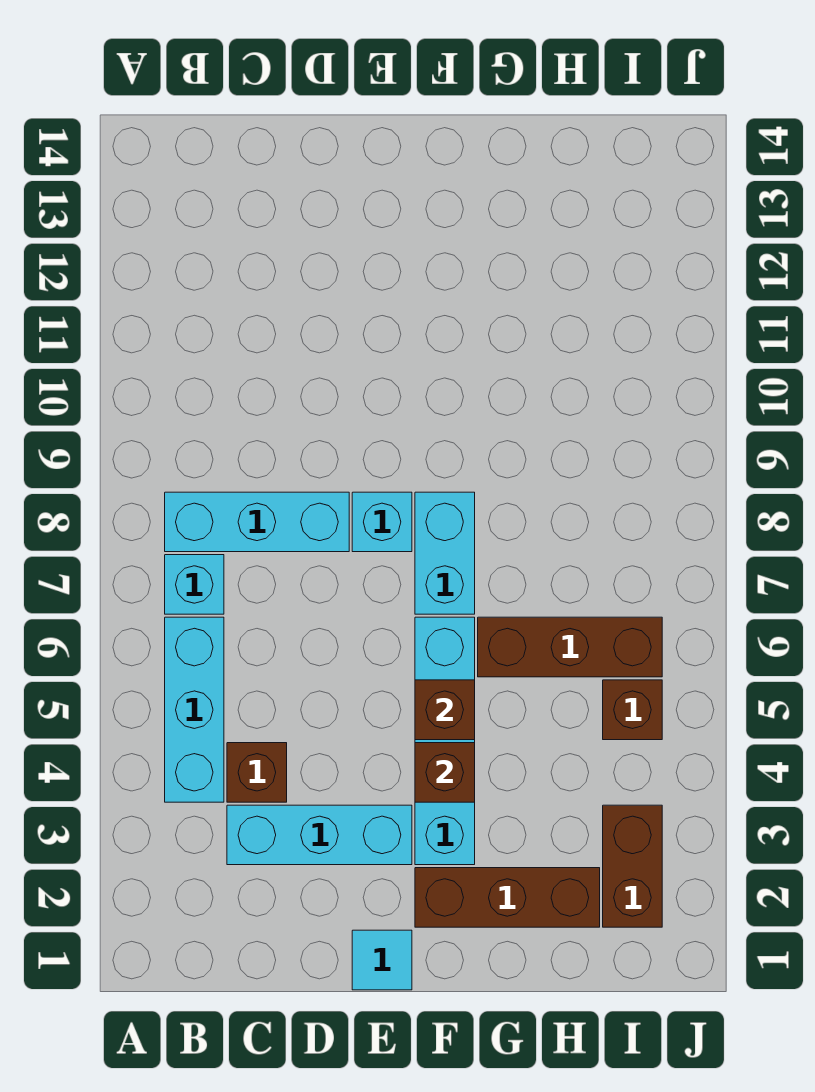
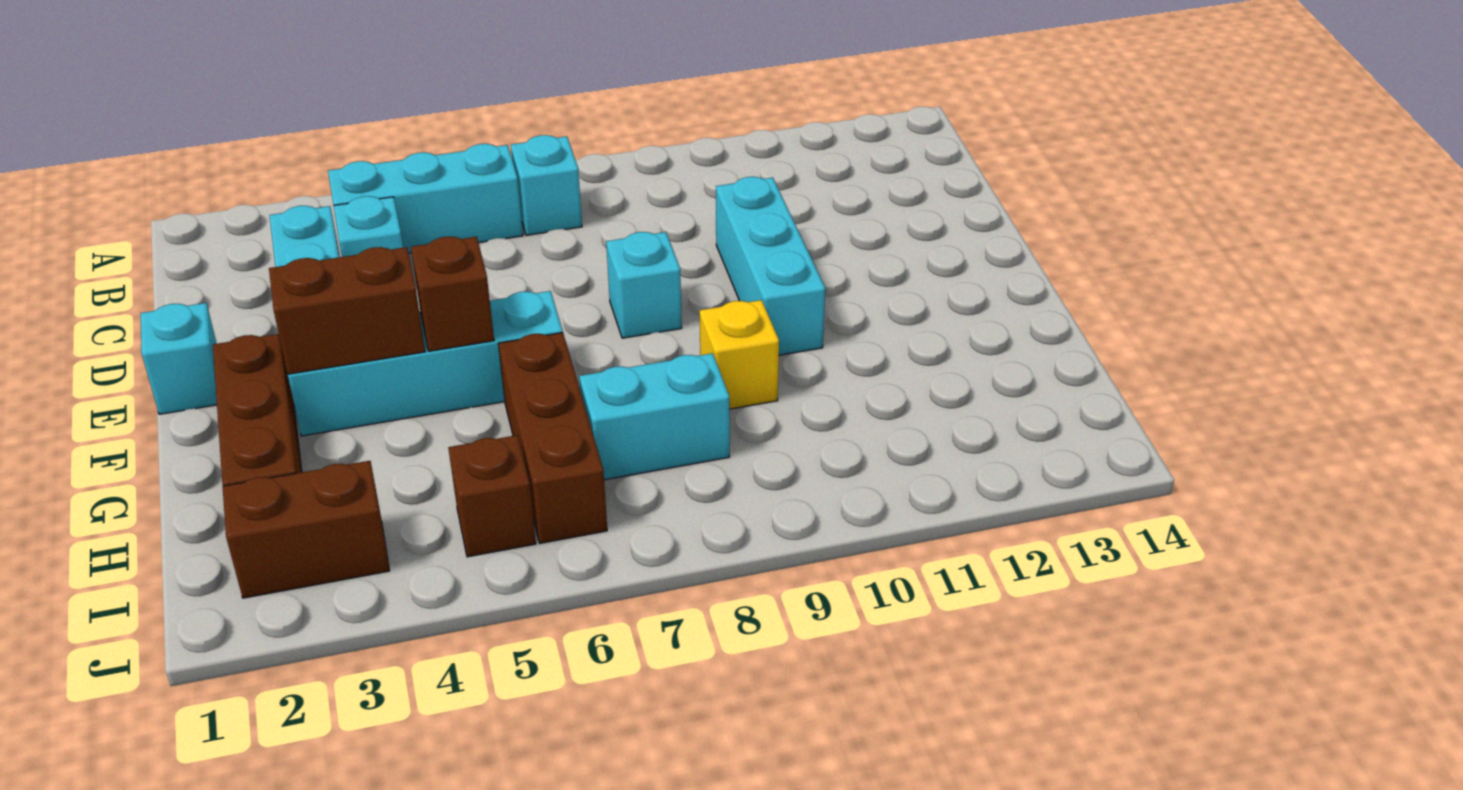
cyan brick B8:D8 level 1 -> cyan brick D10:F10 level 1
brown brick C4 level 1 -> cyan brick C4 level 1
cyan tile E1 level 1 -> cyan brick E1 level 1
brown brick F4 level 2 -> brown brick F3:F4 level 2
cyan brick F7:F8 level 1 -> cyan brick H7:H8 level 1
none -> yellow brick G9 level 1

